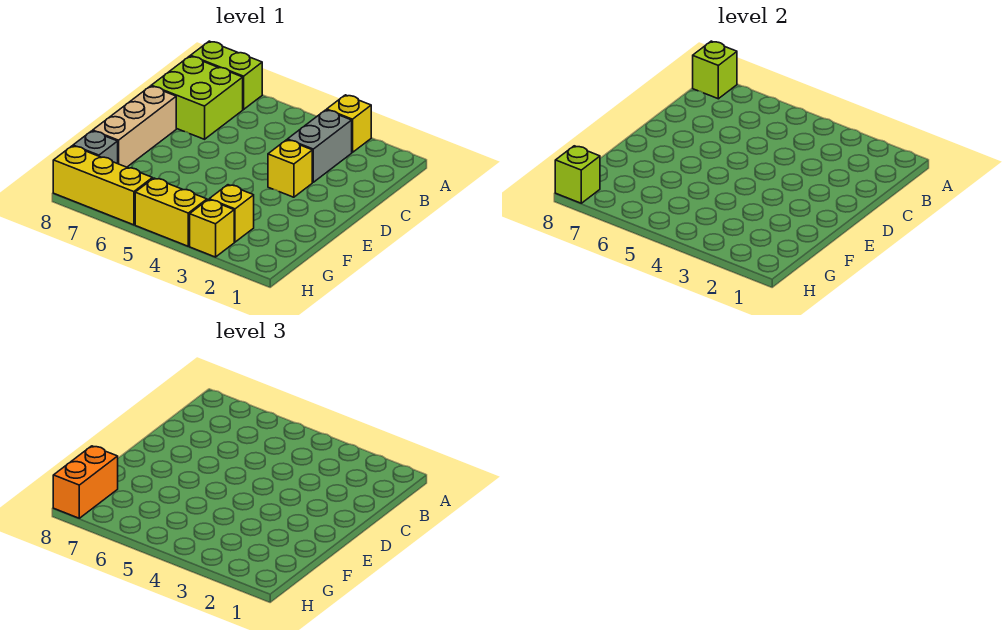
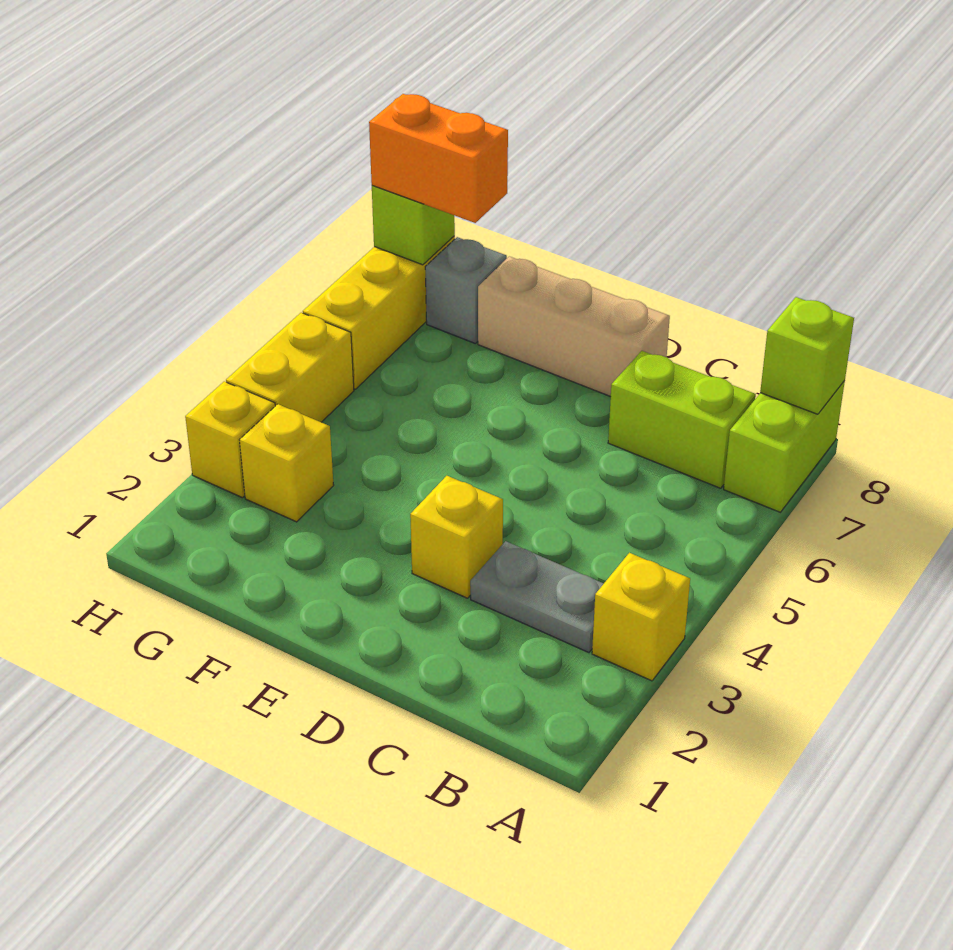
grey brick B3:C3 level 1 -> grey plate B3:C3 level 1
lime brick B7:C8 level 1 -> lime brick B7:C7 level 1

